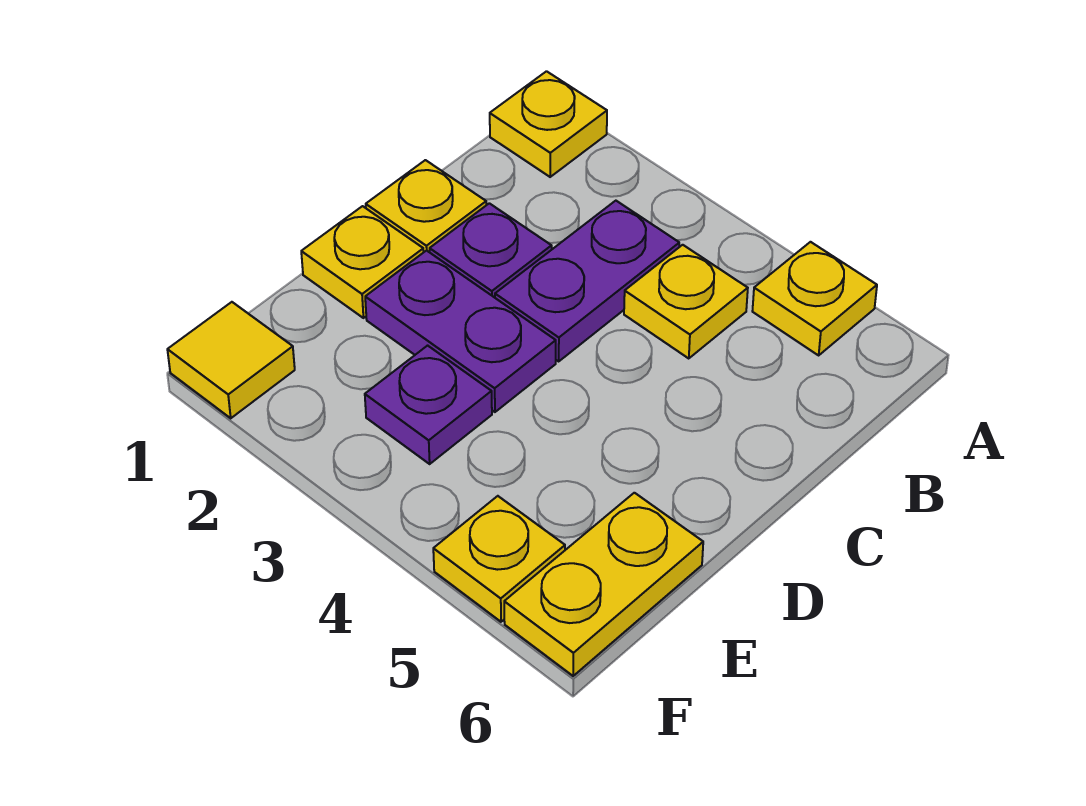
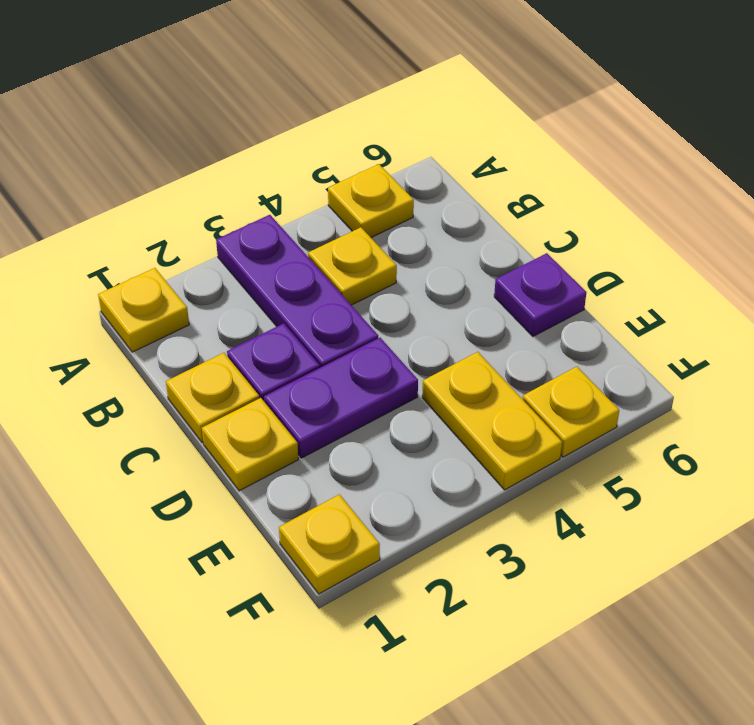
purple plate B3:C3 level 1 -> purple plate A3:C3 level 1
purple plate E3 level 1 -> purple plate D6 level 1
yellow plate E6:F6 level 1 -> yellow plate E4:F4 level 1
yellow tile F1 level 1 -> yellow plate F1 level 1

